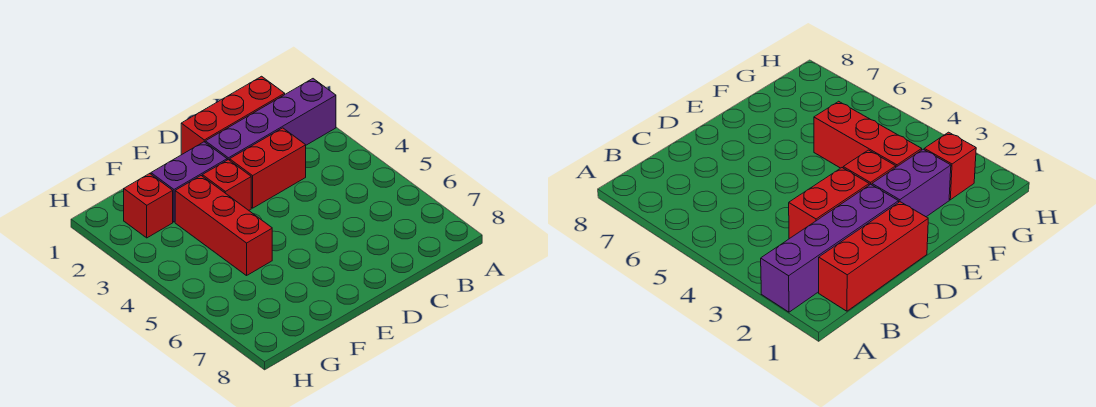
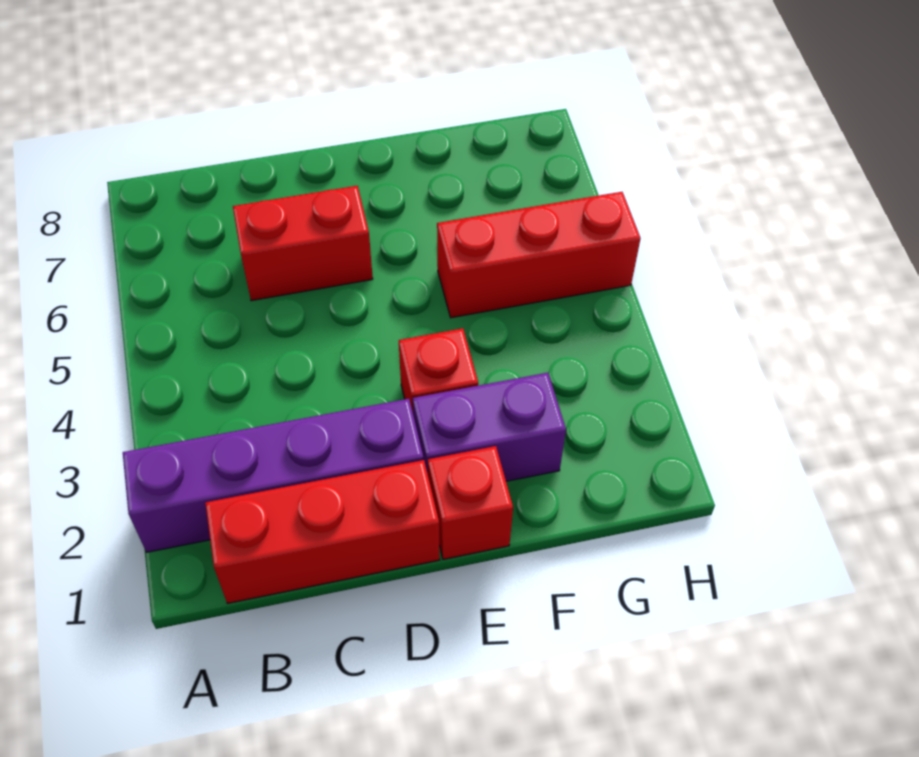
red brick C3:D3 level 1 -> red brick C6:D6 level 1
red brick F3:F5 level 1 -> red brick F5:H5 level 1
red brick G2 level 1 -> red brick E1 level 1

